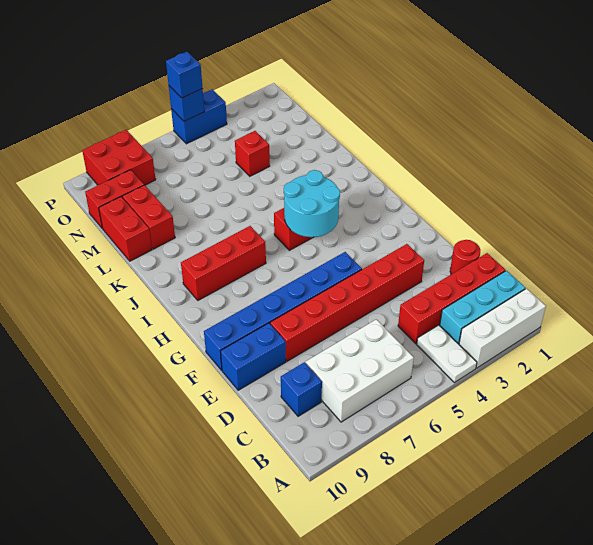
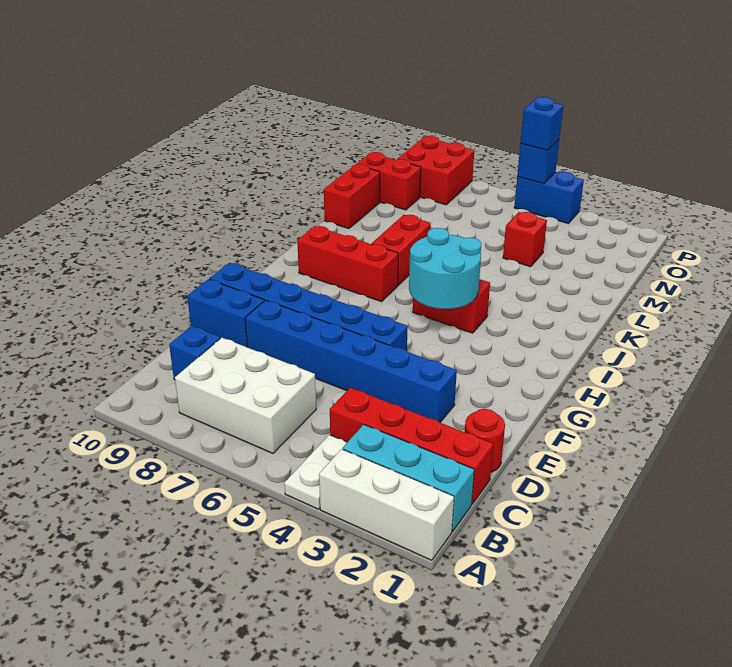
red brick E3:E8 level 1 -> blue brick E3:E8 level 1
red brick L9:M9 level 1 -> red brick J7:K7 level 1

